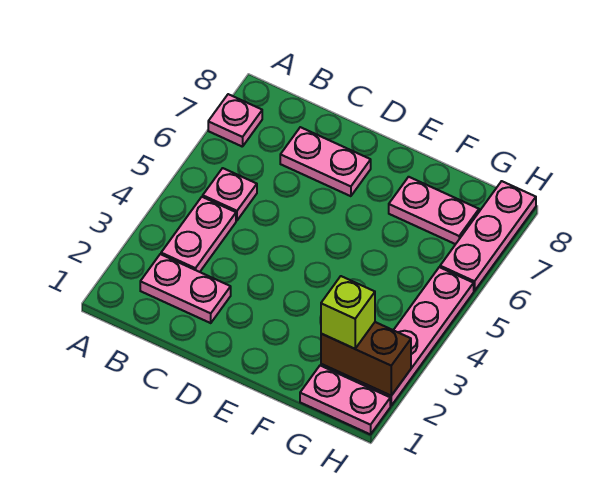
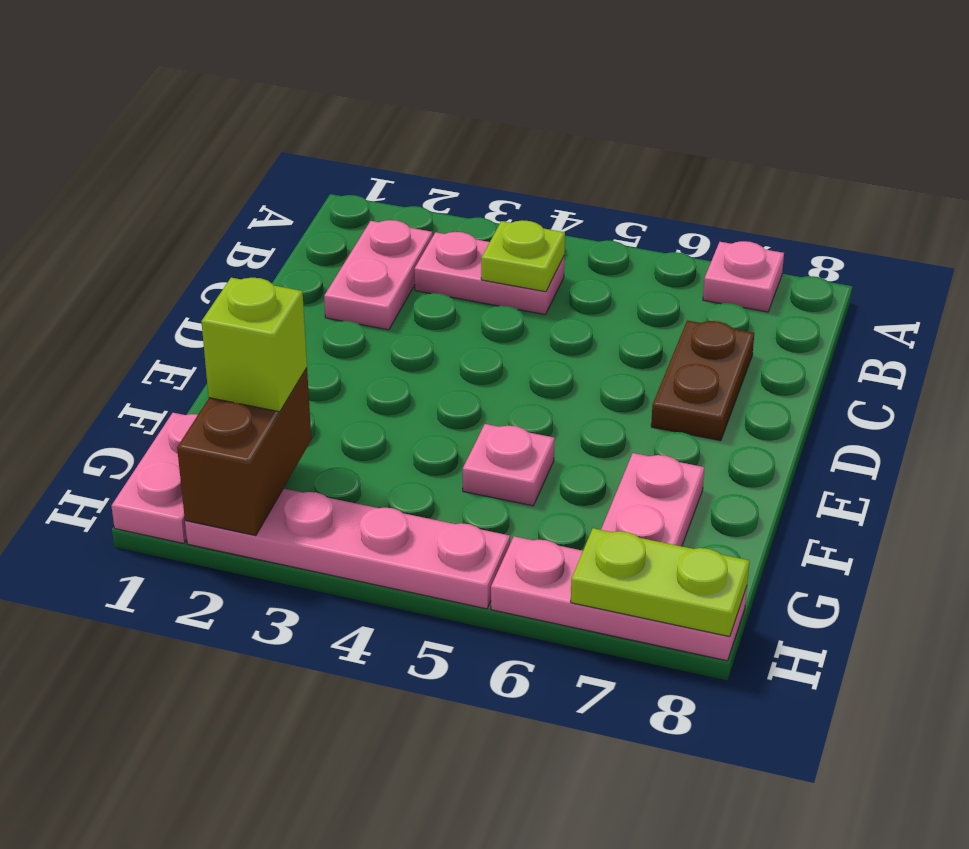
none -> lime plate B4 level 2
pink plate B5 level 1 -> pink plate F5 level 1
pink plate C7:D7 level 1 -> brown plate C7:D7 level 1
none -> lime plate H7:H8 level 2

